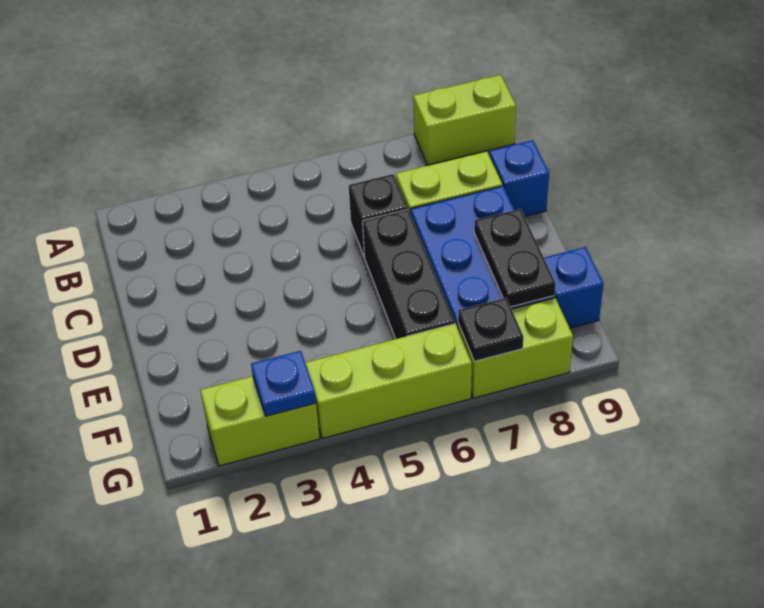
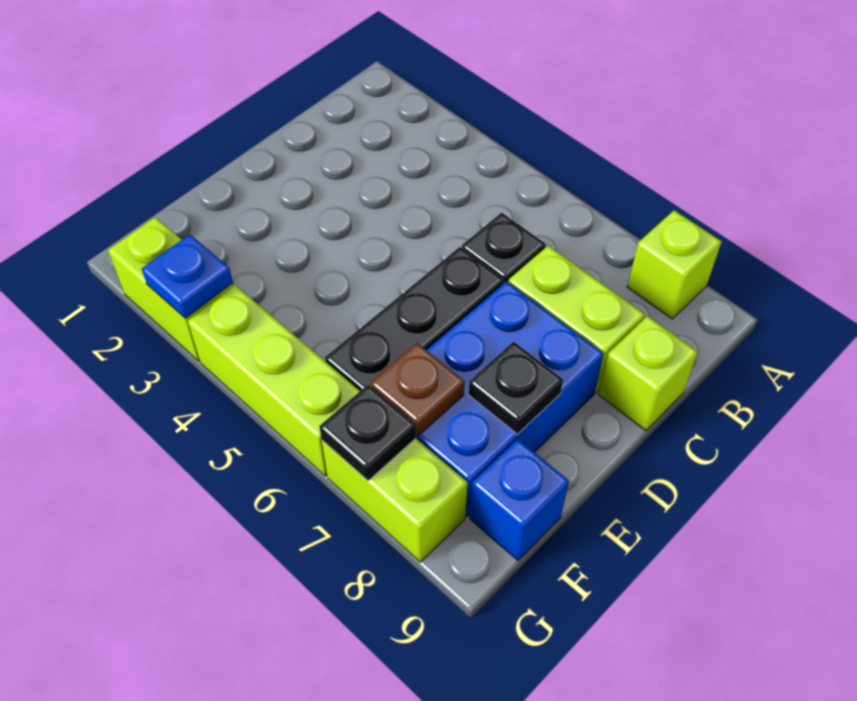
lime brick A8:A9 level 1 -> lime brick A8 level 1
blue brick C9 level 1 -> lime brick C9 level 1
black plate E8:F8 level 2 -> black plate E8 level 2
none -> brown plate F7 level 2

